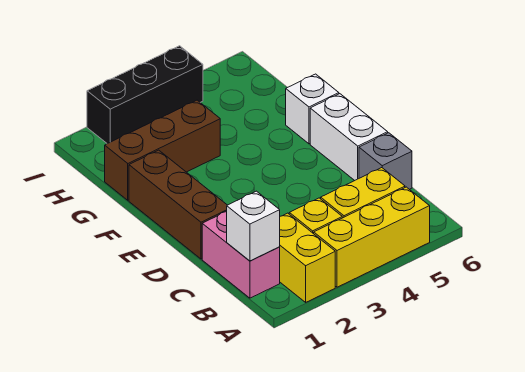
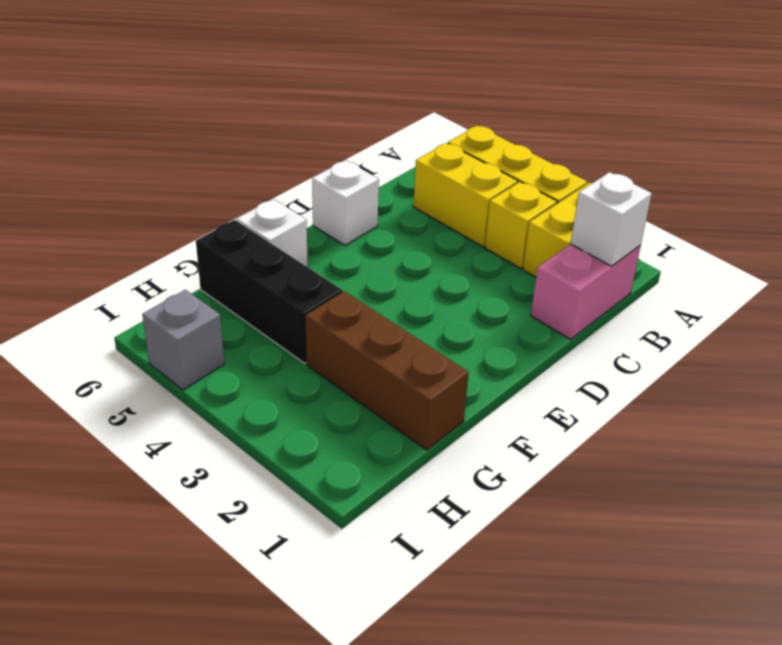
grey brick C6 level 1 -> grey brick I5 level 1
brown brick D1:F1 level 1 -> none
white brick D6:E6 level 1 -> white brick D6 level 1
black brick I2:I4 level 1 -> black brick G4:G6 level 1

